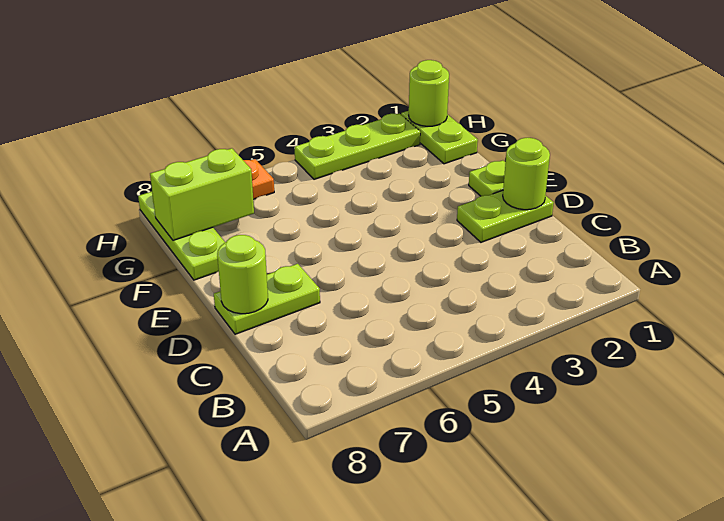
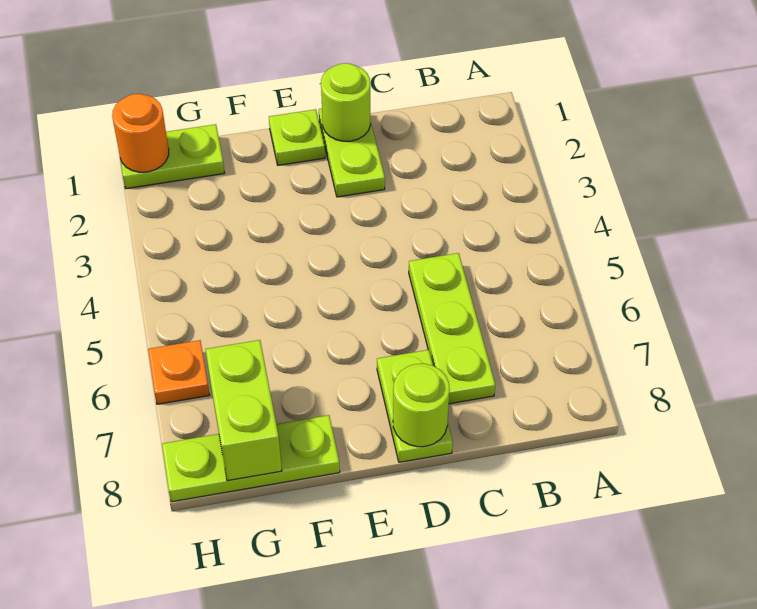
lime round brick H1 level 2 -> orange round brick H1 level 2
lime plate H2:H4 level 1 -> lime plate C5:C7 level 1

